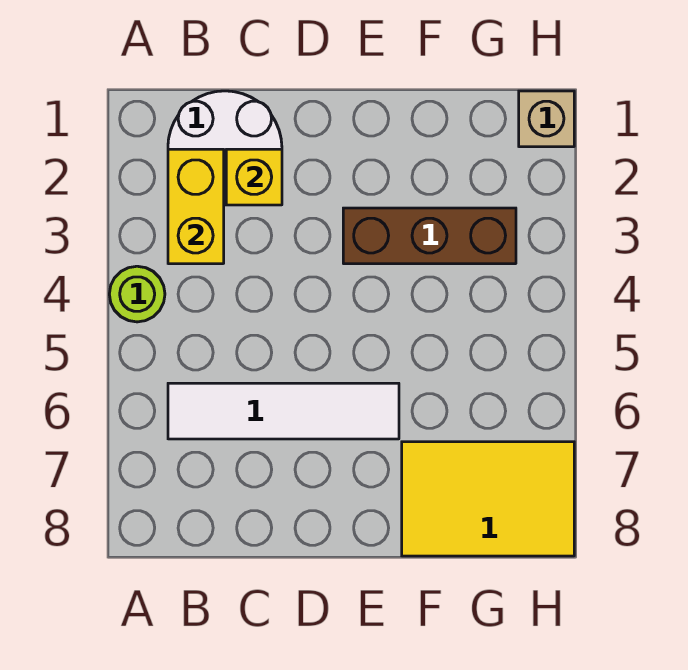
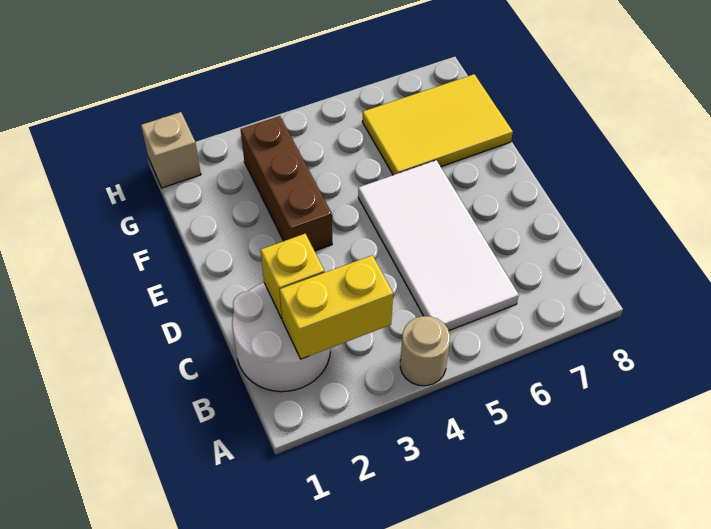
lime round brick A4 level 1 -> tan round brick A4 level 1
white tile B6:E6 level 1 -> white tile B5:E6 level 1
yellow tile F7:H8 level 1 -> yellow tile F6:G8 level 1

